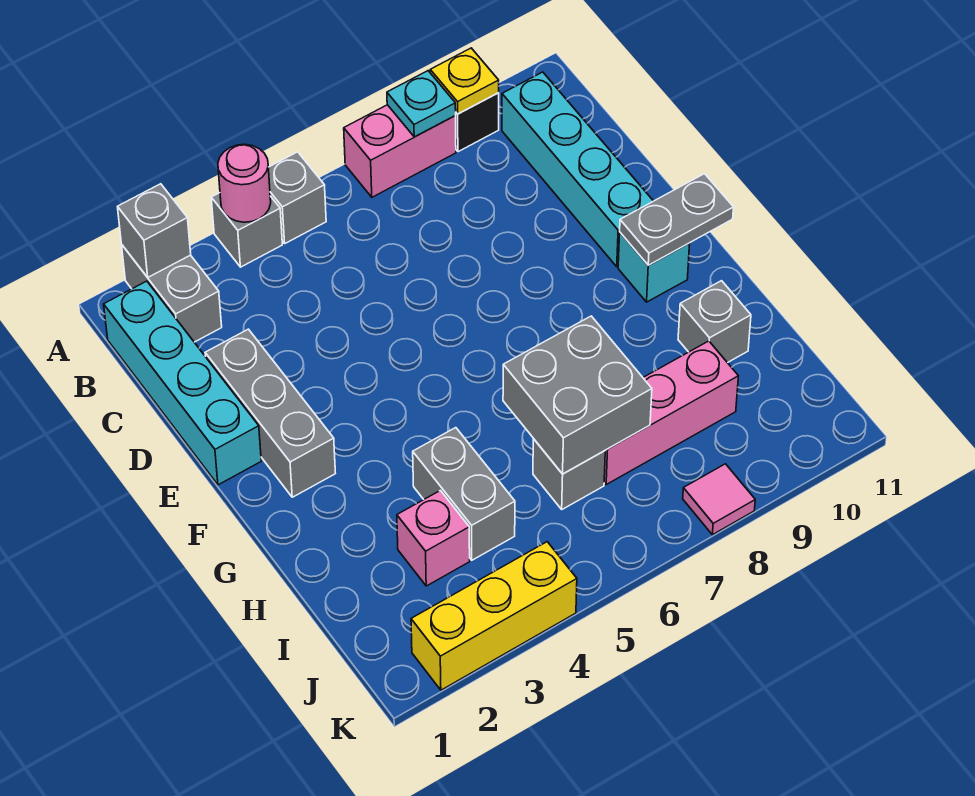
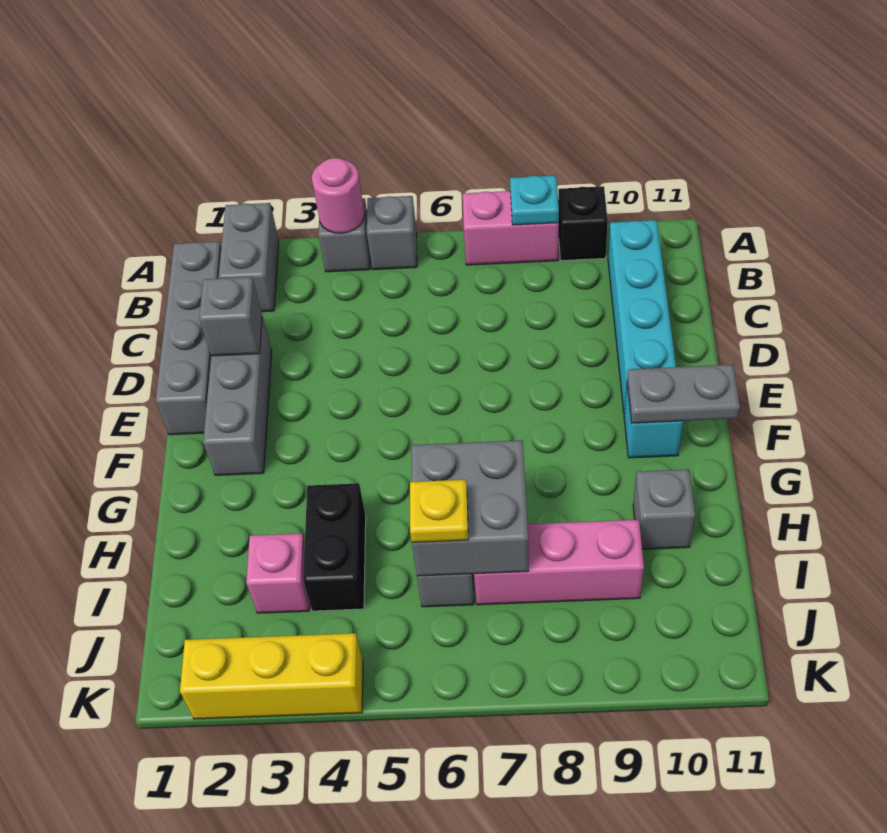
grey brick A2 level 2 -> grey brick D2 level 2
yellow plate A9 level 2 -> yellow plate I6 level 3
cyan brick B1:E1 level 1 -> grey brick B1:E1 level 1
grey brick H4:I4 level 1 -> black brick H4:I4 level 1
pink tile K8 level 1 -> none

